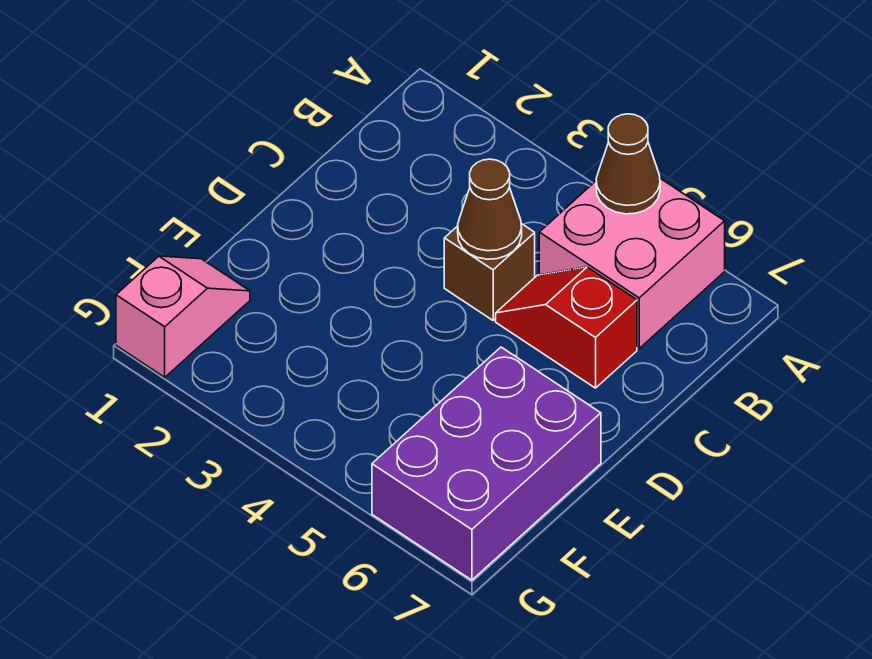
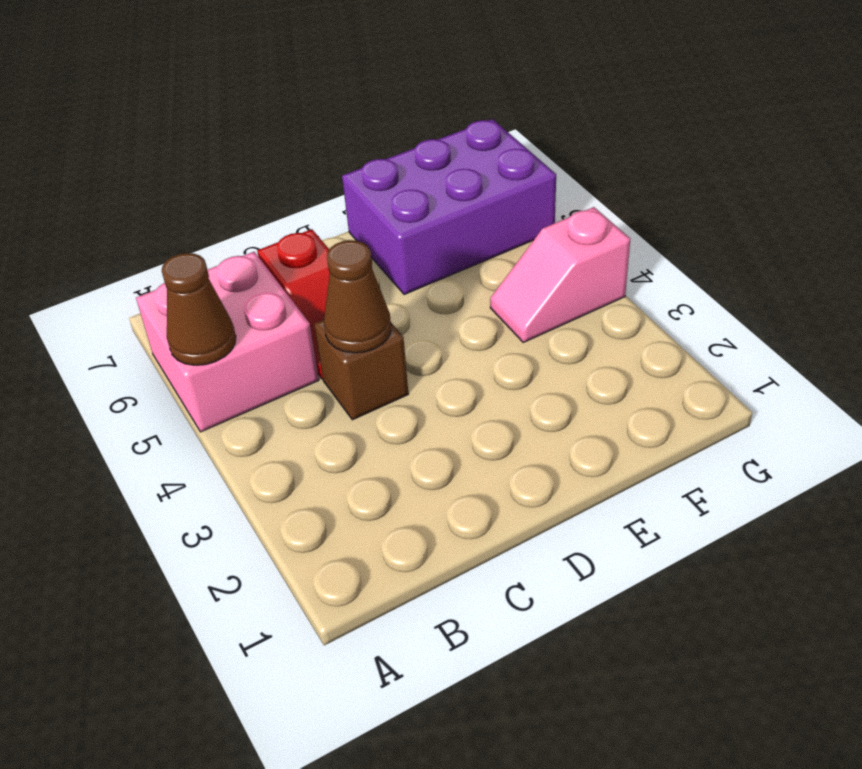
pink slope F1:G1 level 1 top G -> pink slope F4:G4 level 1 top G

